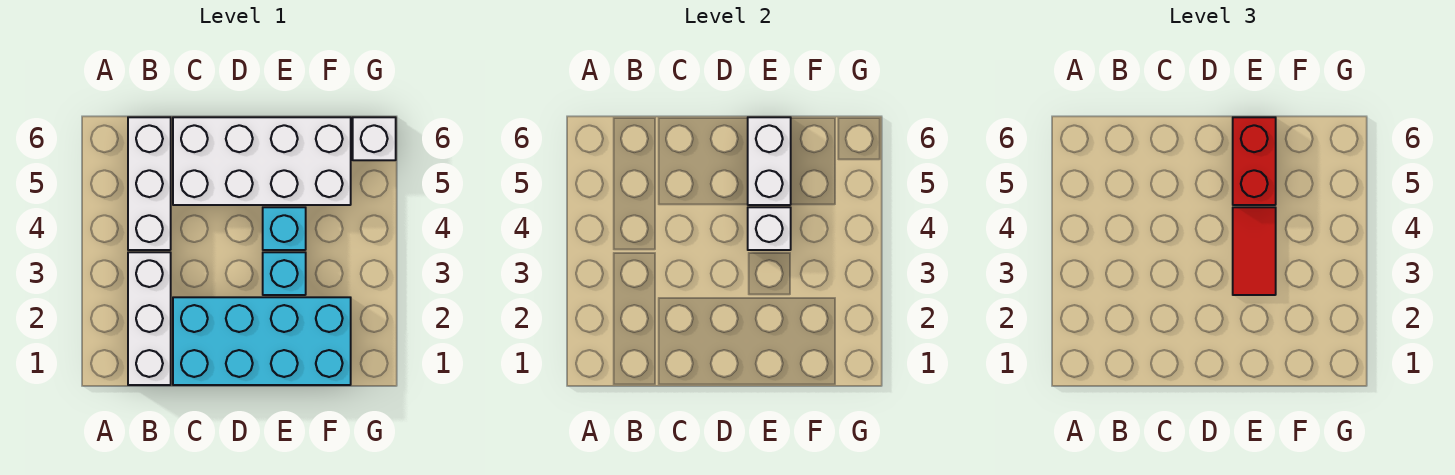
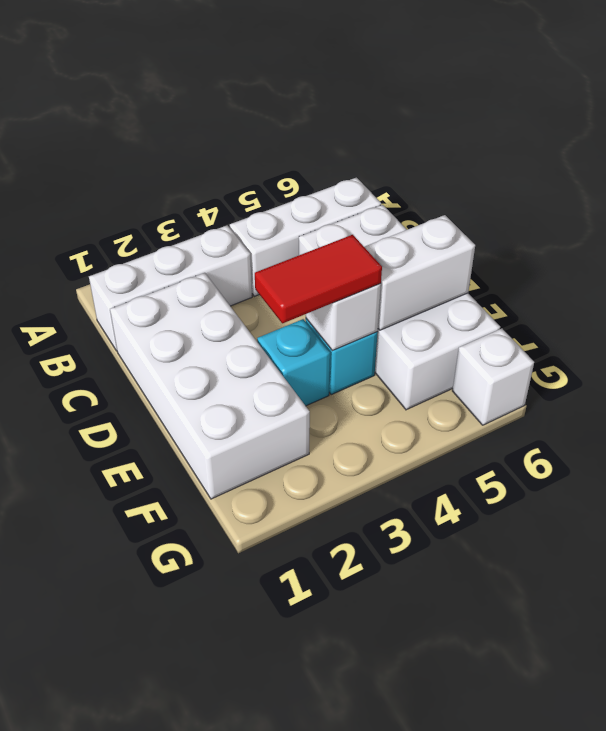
cyan brick C1:F2 level 1 -> white brick C1:F2 level 1
red brick E5:E6 level 3 -> none

